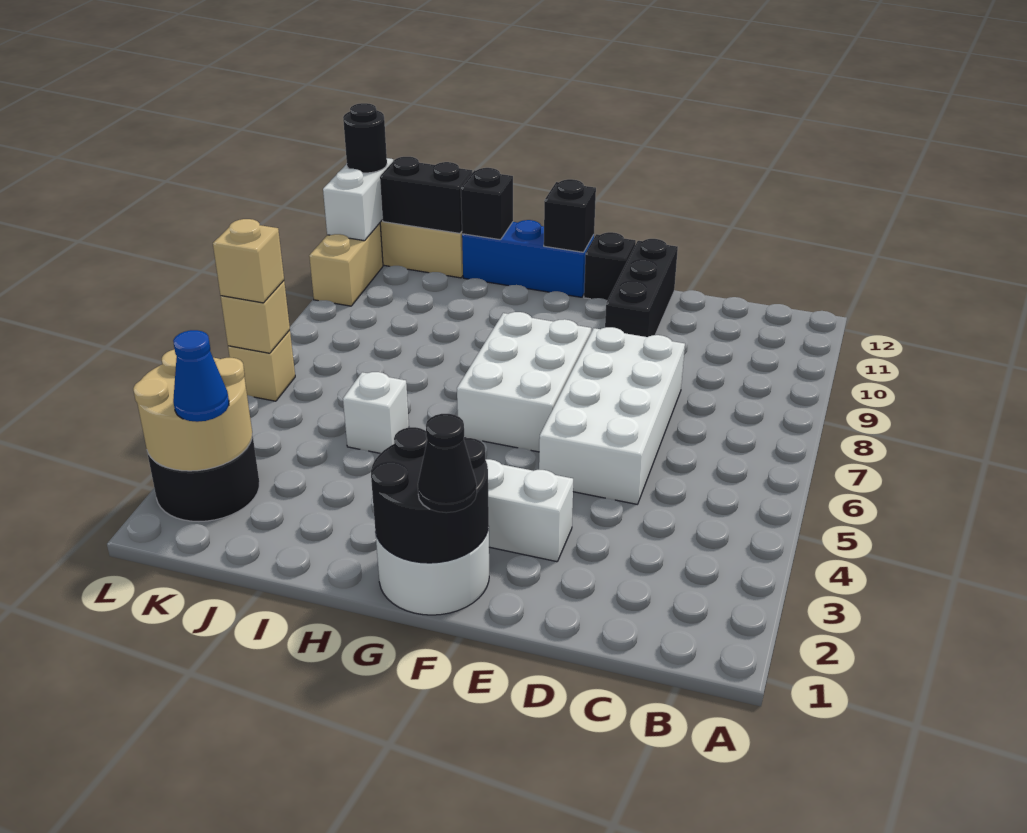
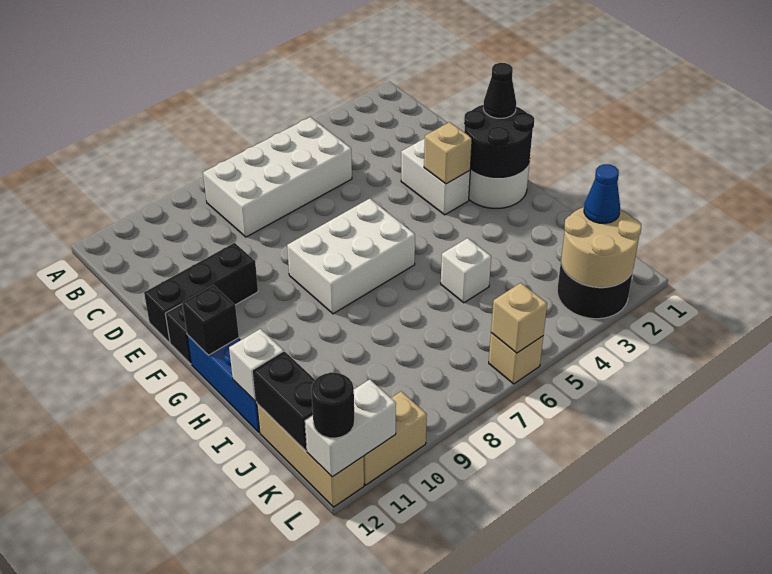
white brick D5:E8 level 1 -> white brick B5:C8 level 1
black brick I12 level 2 -> white brick I12 level 2
tan brick L6 level 3 -> tan brick F3 level 2

